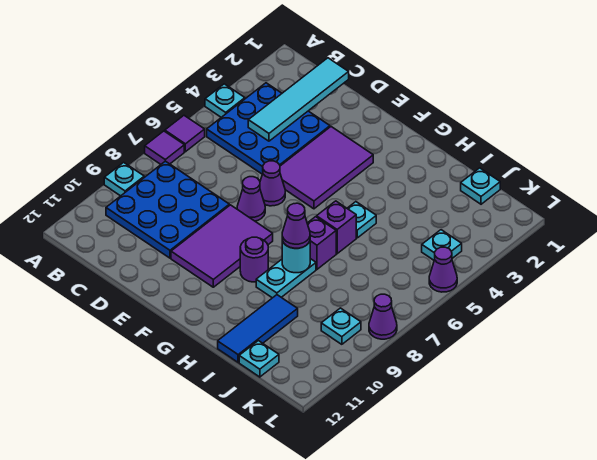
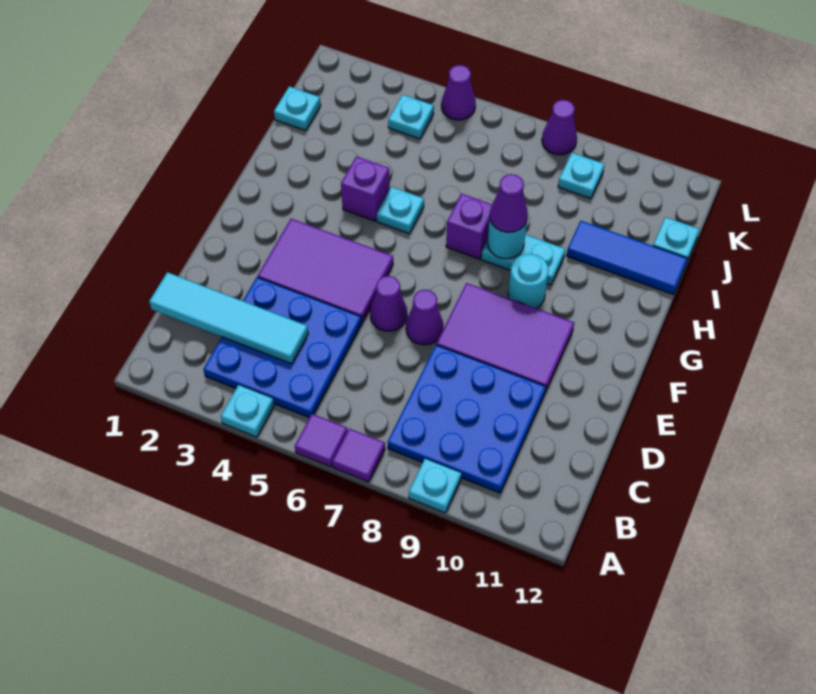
purple round brick G9 level 1 -> cyan round brick G9 level 1
purple brick H6 level 1 -> purple brick H4 level 1

